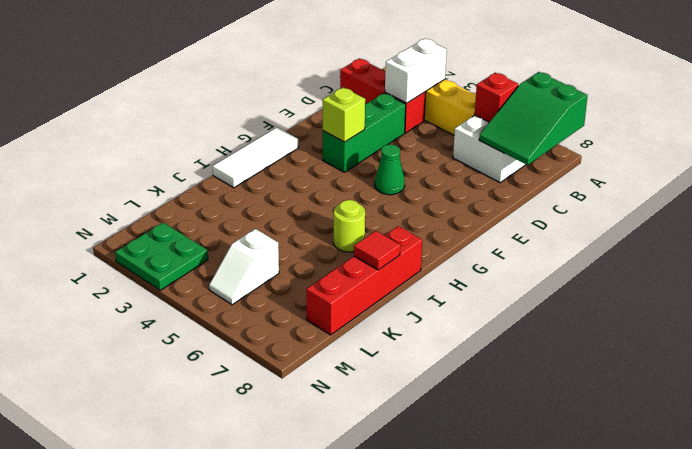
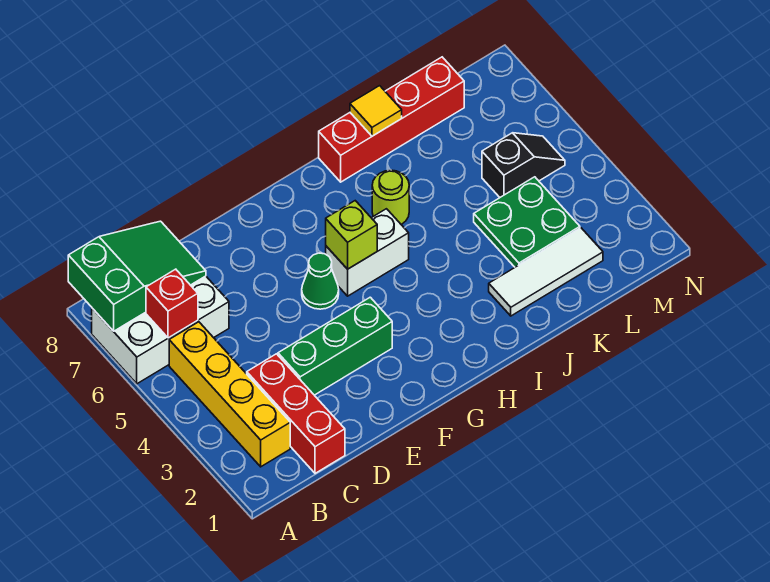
white brick B3:C3 level 2 -> white brick G5:H5 level 1
lime brick F3 level 2 -> lime brick G5 level 2
white tile G1:I1 level 1 -> white tile J2:L2 level 1
red tile J8 level 2 -> yellow tile J8 level 2
white slope L5:M5 level 1 top L -> black slope L5:M5 level 1 top L
green plate M2:N3 level 1 -> green plate K3:L4 level 1

